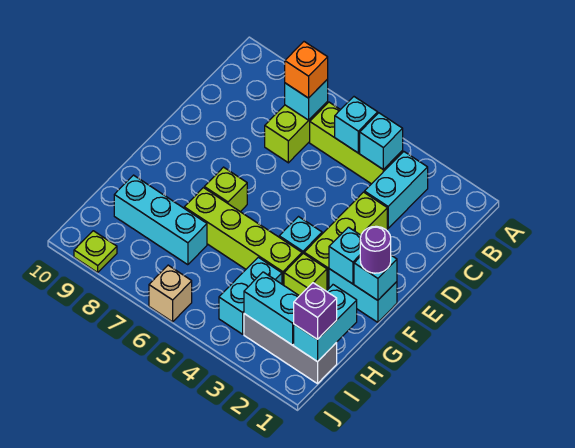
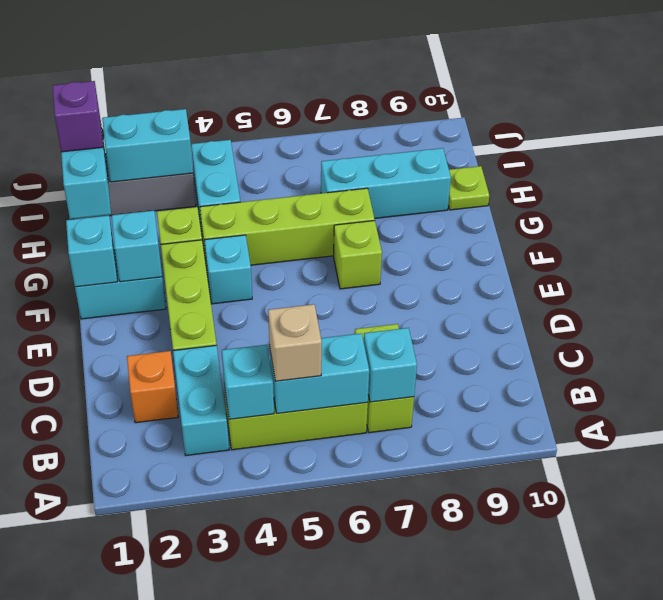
cyan brick B5 level 2 -> cyan brick B5:B6 level 2
orange brick B7 level 3 -> orange brick C2 level 1
purple round brick F1 level 3 -> none
tan brick J6 level 1 -> tan brick B5 level 3
lime plate J9 level 1 -> lime plate H10 level 1

